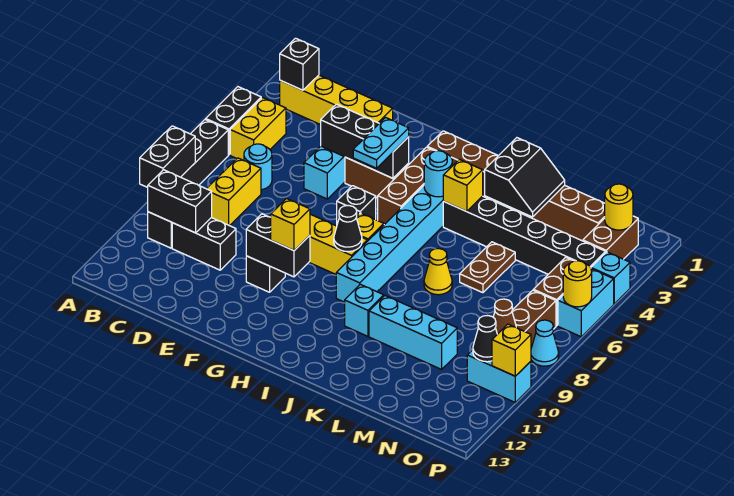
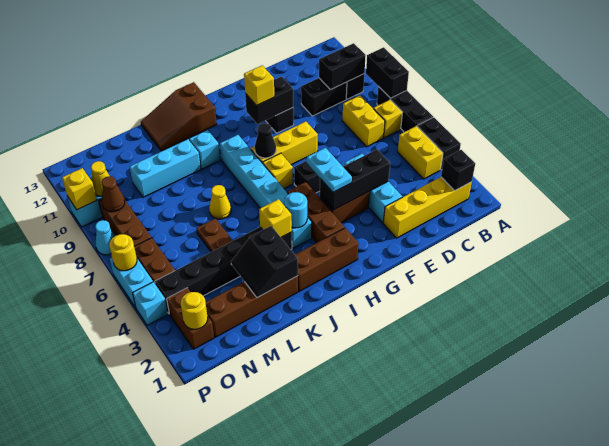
none -> yellow brick B7 level 1
cyan round brick C6 level 1 -> none
none -> brown slope I12:K13 level 1 top I
black cone O10 level 2 -> yellow cone O10 level 2

